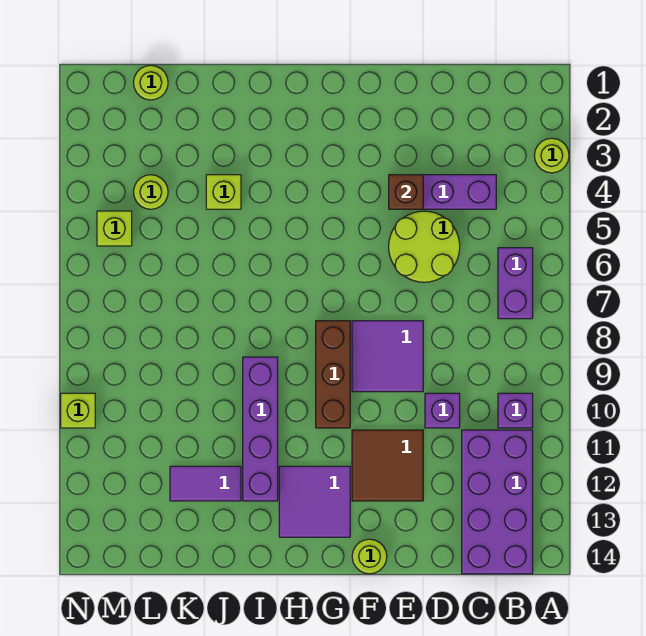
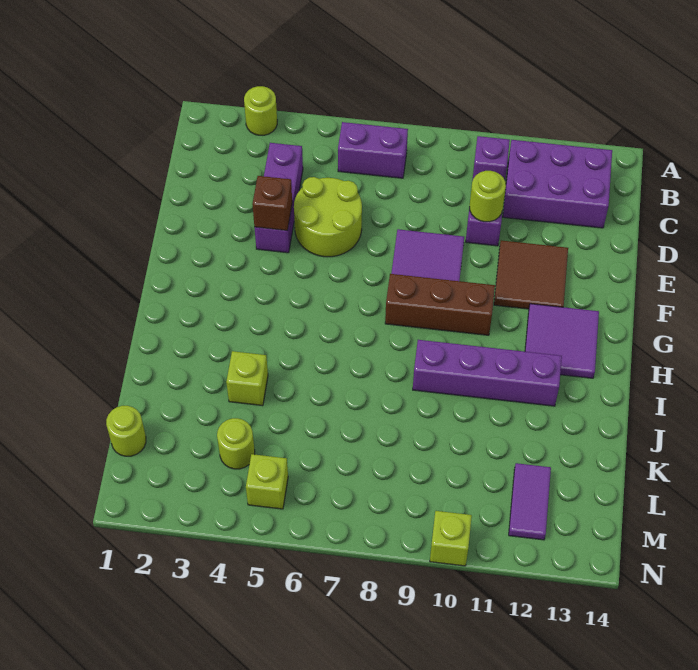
purple brick B11:C14 level 1 -> purple brick B11:C13 level 1
lime round brick F14 level 1 -> lime round brick D10 level 2
purple tile J12:K12 level 1 -> purple tile L12:M12 level 1

